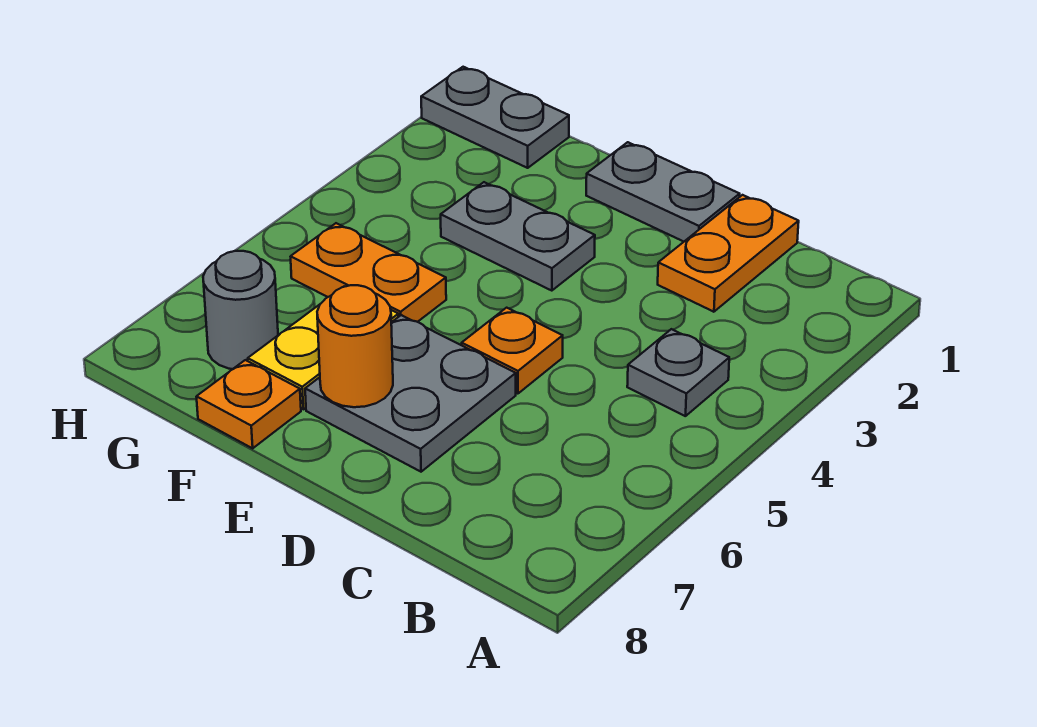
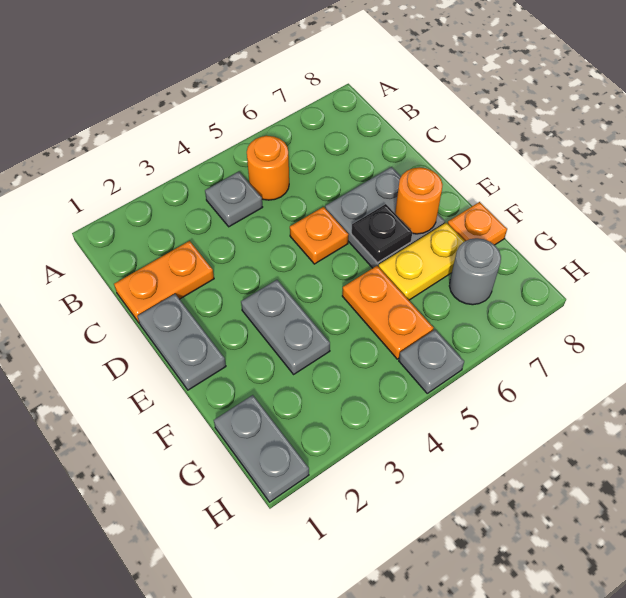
none -> orange round brick B5 level 1
none -> black plate E6 level 2
none -> grey plate H5 level 1

